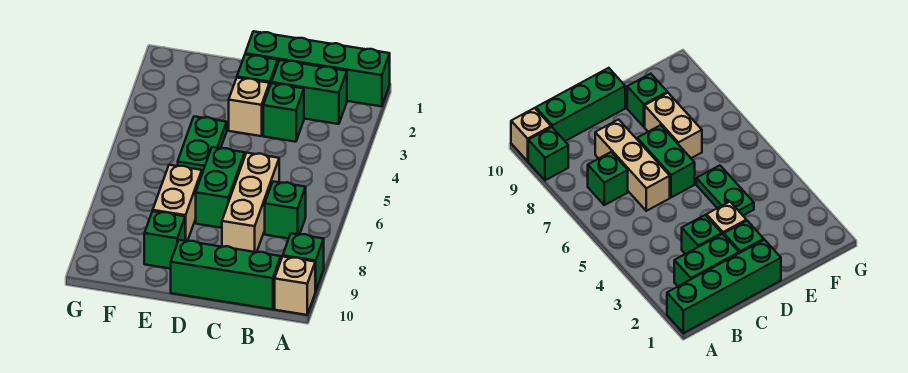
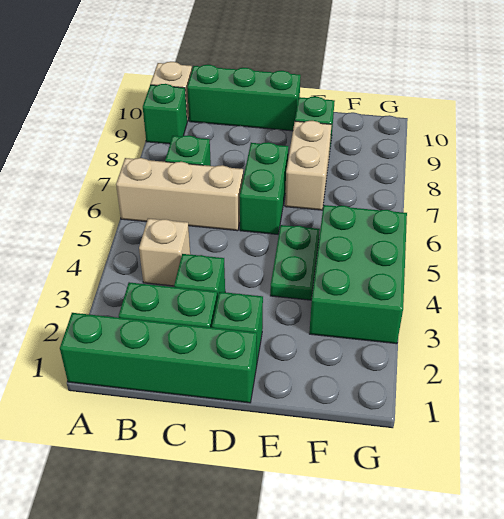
tan brick C6:C8 level 1 -> tan brick A6:C6 level 1
tan brick D3 level 1 -> tan brick B4 level 1
none -> green brick F3:G5 level 1

